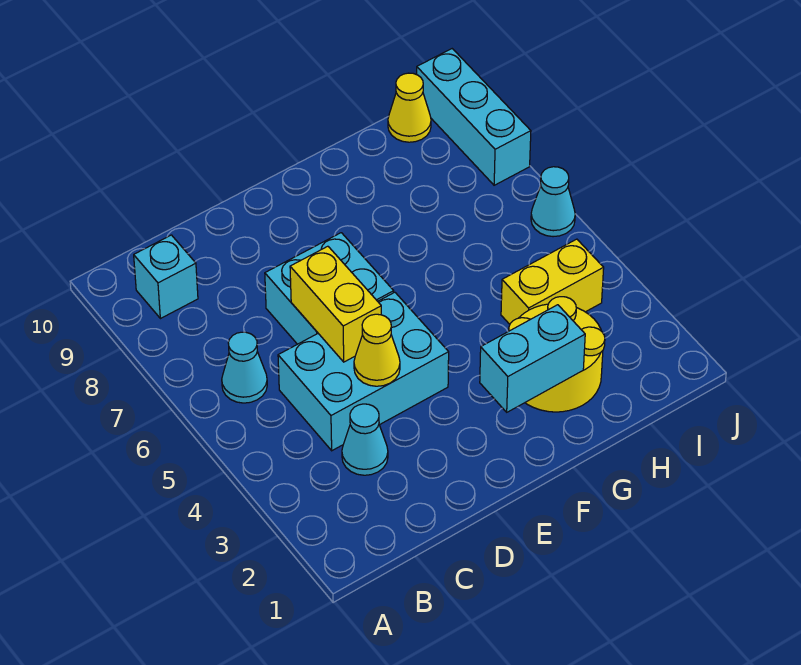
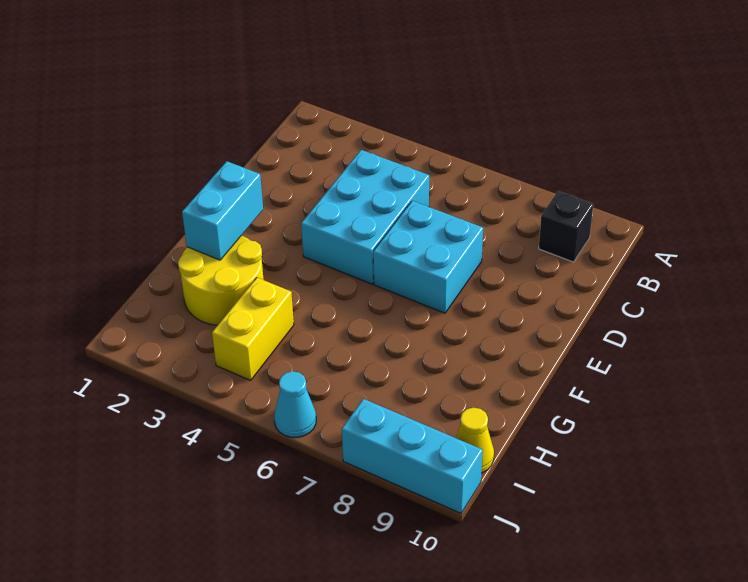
cyan cone B6 level 1 -> none
cyan brick B9 level 1 -> black brick B9 level 1
cyan cone C3 level 1 -> none
yellow cone D4 level 2 -> none
yellow brick D5:D6 level 2 -> none

